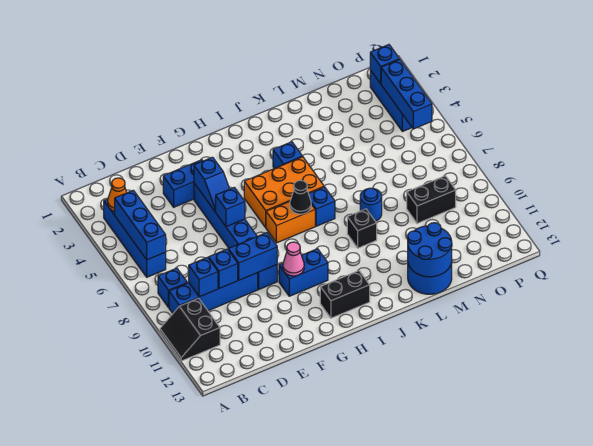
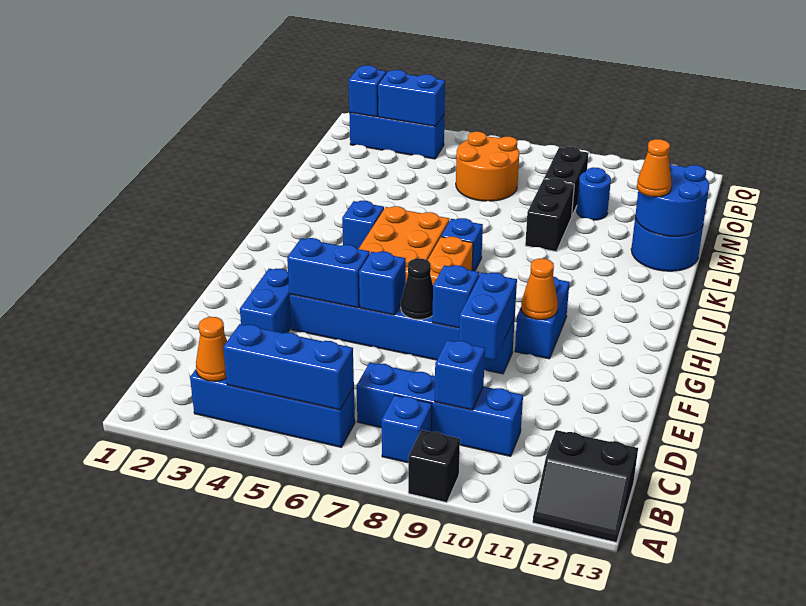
black slope A10:B11 level 1 top B -> black slope A12:B13 level 1 top B
blue brick B9:E9 level 1 -> blue brick C7:C10 level 1
blue brick D9 level 2 -> blue brick F8 level 2
blue slope F4:F5 level 2 top 4 -> blue brick F4:F5 level 2
pink cone G10 level 2 -> orange cone G10 level 2
black brick H12:I12 level 1 -> black brick L9:M9 level 1
black cone I7 level 2 -> black cone F7 level 2
black brick K9 level 1 -> black brick A9 level 1
blue round brick L8 level 1 -> blue round brick N10 level 1
none -> orange cone L12 level 3
none -> orange round brick N6:O7 level 1
blue brick P3:P5 level 2 -> blue brick P3:P4 level 2

